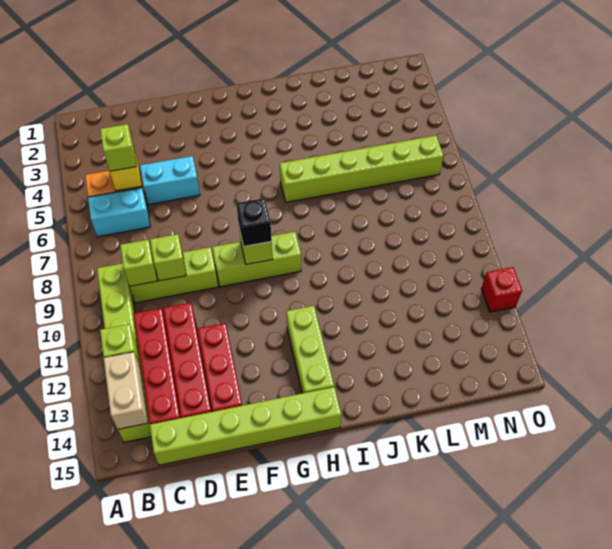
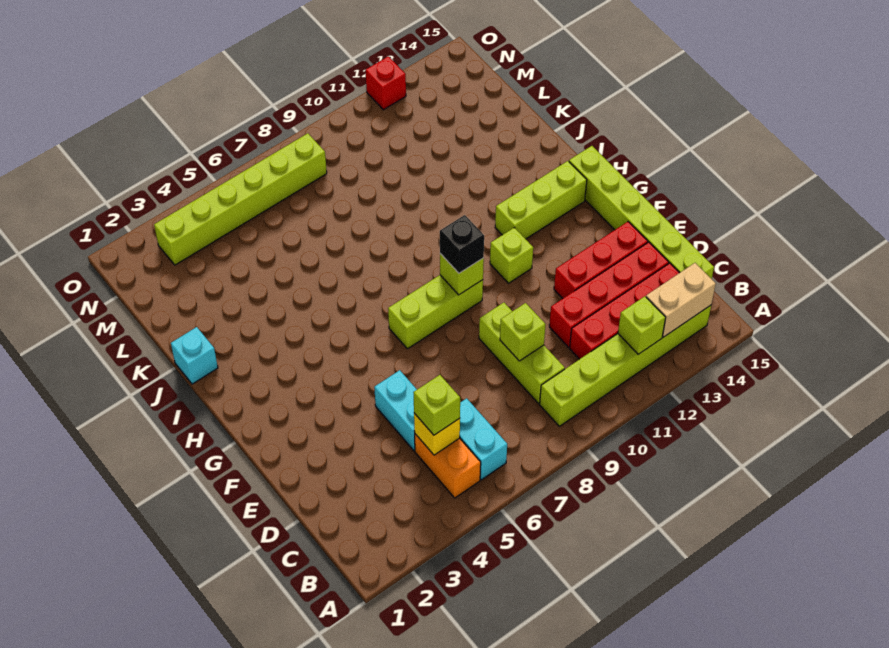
lime brick C9 level 2 -> lime brick G11 level 1
lime brick F9:H9 level 1 -> lime brick G7:G9 level 1
lime brick I6:N6 level 1 -> lime brick N3:N8 level 1
none -> cyan brick J1 level 1

